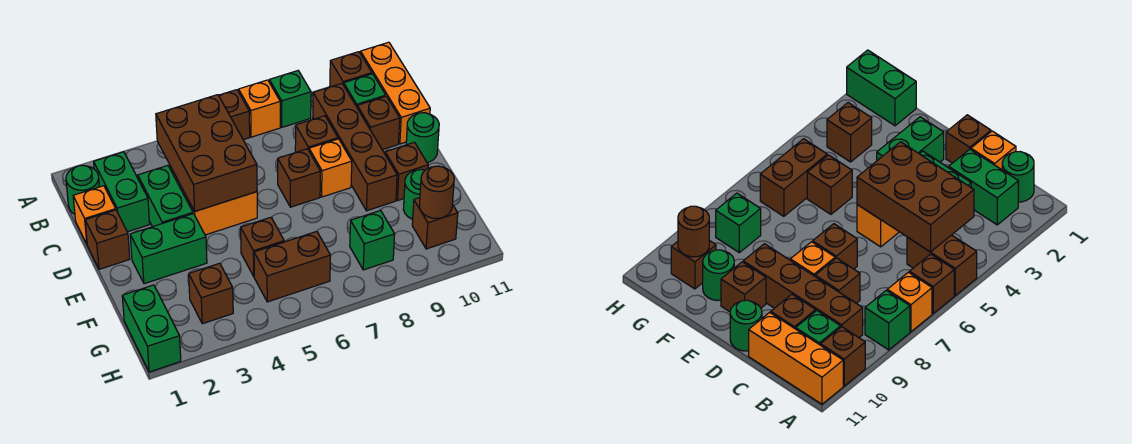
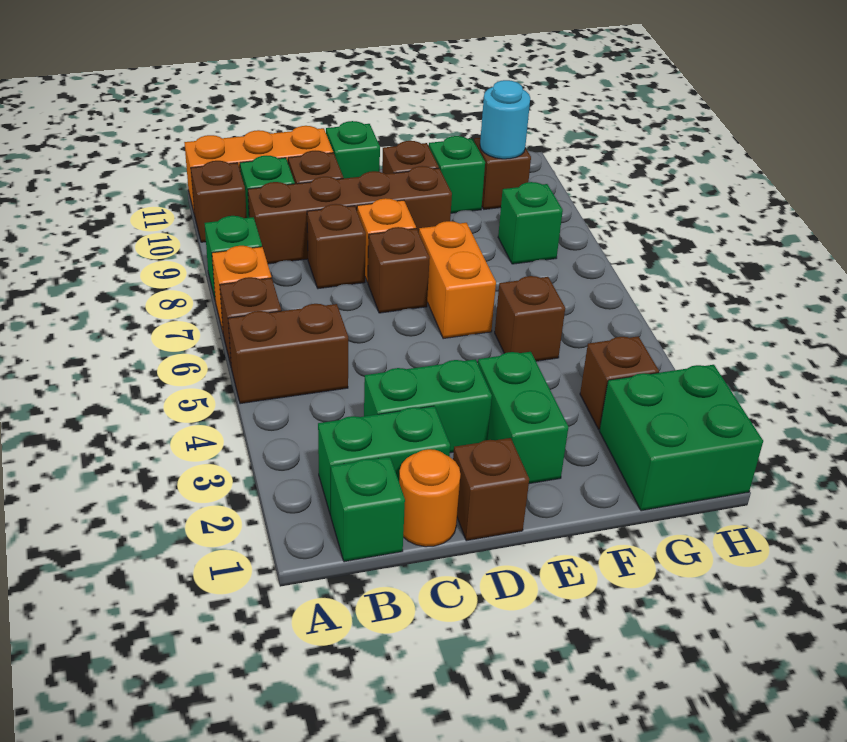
green round brick B1 level 1 -> green brick B1 level 1
brown brick B4:D5 level 2 -> none
orange brick C1 level 1 -> orange round brick C1 level 1
orange brick D4:D5 level 1 -> orange brick E6:E7 level 1
green round brick D11 level 1 -> green brick D11 level 1
green round brick F10 level 1 -> green brick F10 level 1
green brick G1:H1 level 1 -> green brick G1:H2 level 1
brown brick G5:G6 level 1 -> none
brown round brick G10 level 2 -> cyan round brick G10 level 2

